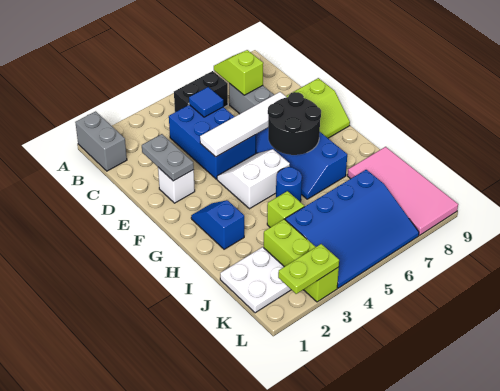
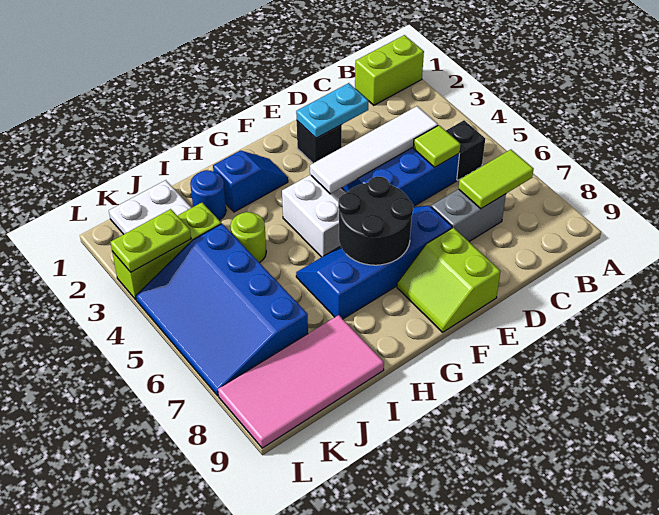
grey brick A1:B1 level 1 -> lime brick A1:B1 level 1
black brick B5:B6 level 1 -> black brick B5 level 1
lime slope B7:C7 level 2 top C -> lime tile B7:C7 level 2
blue tile C5 level 2 -> lime tile C5 level 2
grey plate D2:E2 level 2 -> cyan plate D2:E2 level 2
white brick E2 level 1 -> black brick E2 level 1
white tile E4:E7 level 2 -> white tile C4:F4 level 2
blue round brick H5 level 1 -> blue round brick I2 level 1
lime brick I4 level 1 -> lime round brick I4 level 1
lime plate L2:L3 level 2 -> lime plate K3:L3 level 2

